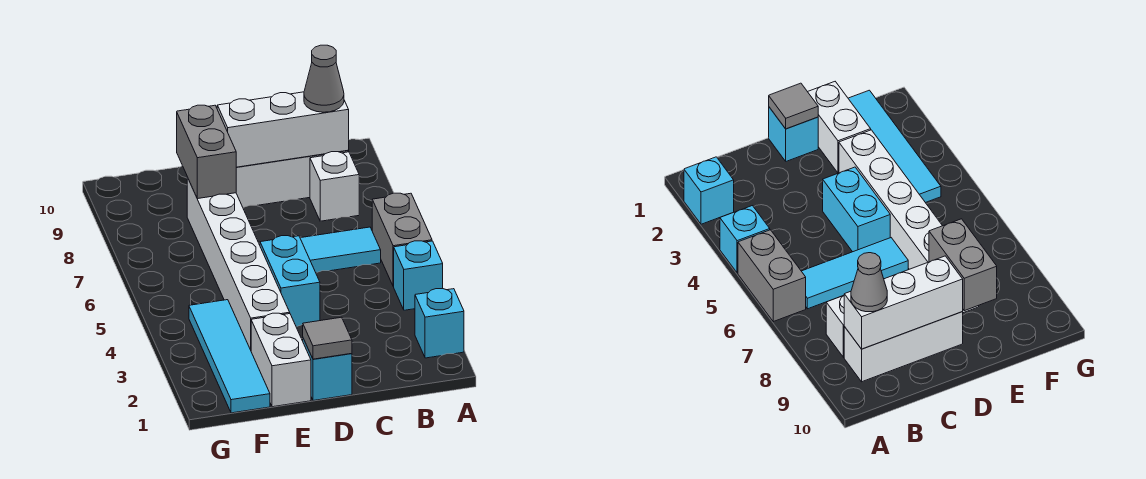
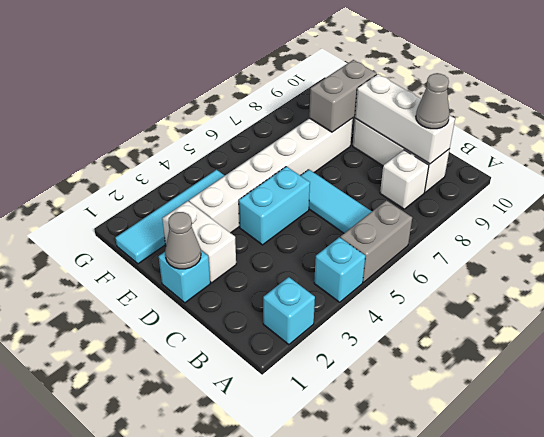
grey tile D1 level 2 -> grey cone D1 level 2
white brick E1:E2 level 1 -> white brick D2:E2 level 1

